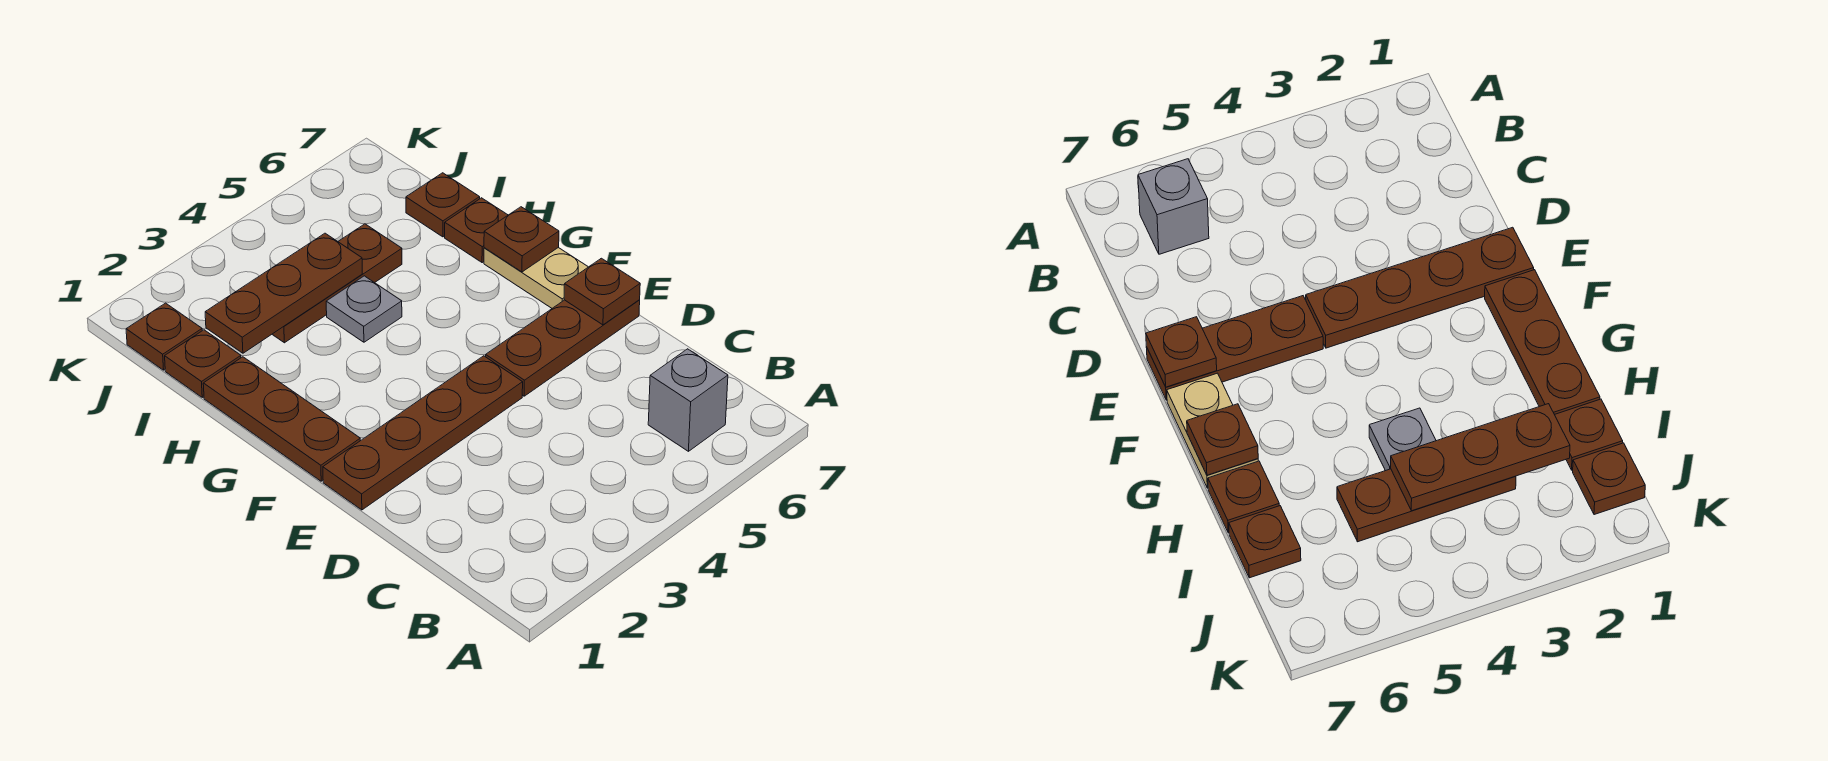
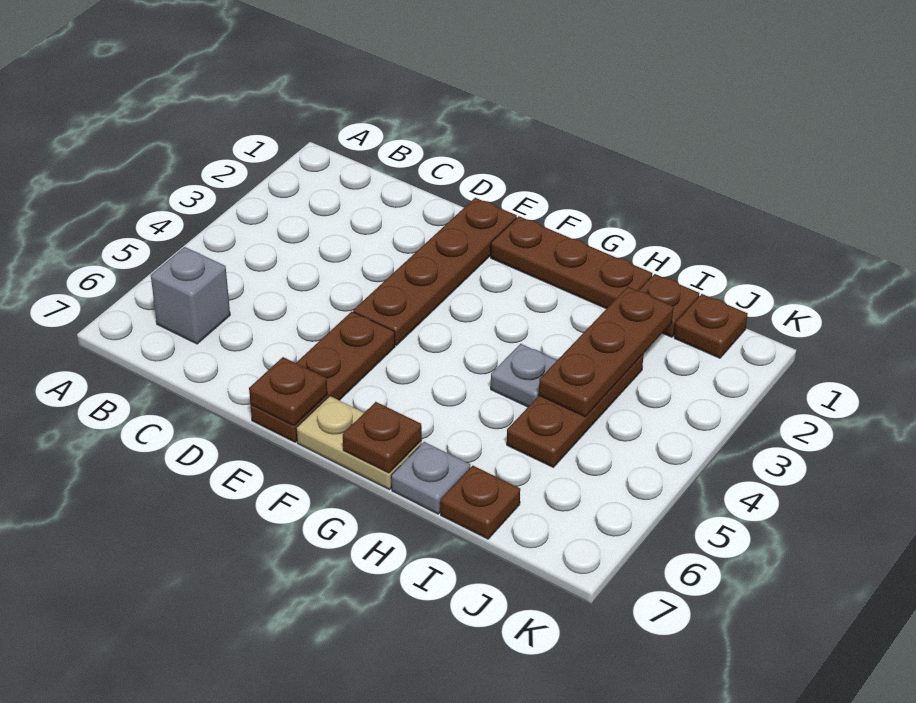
brown plate H7 level 1 -> grey plate H7 level 1

